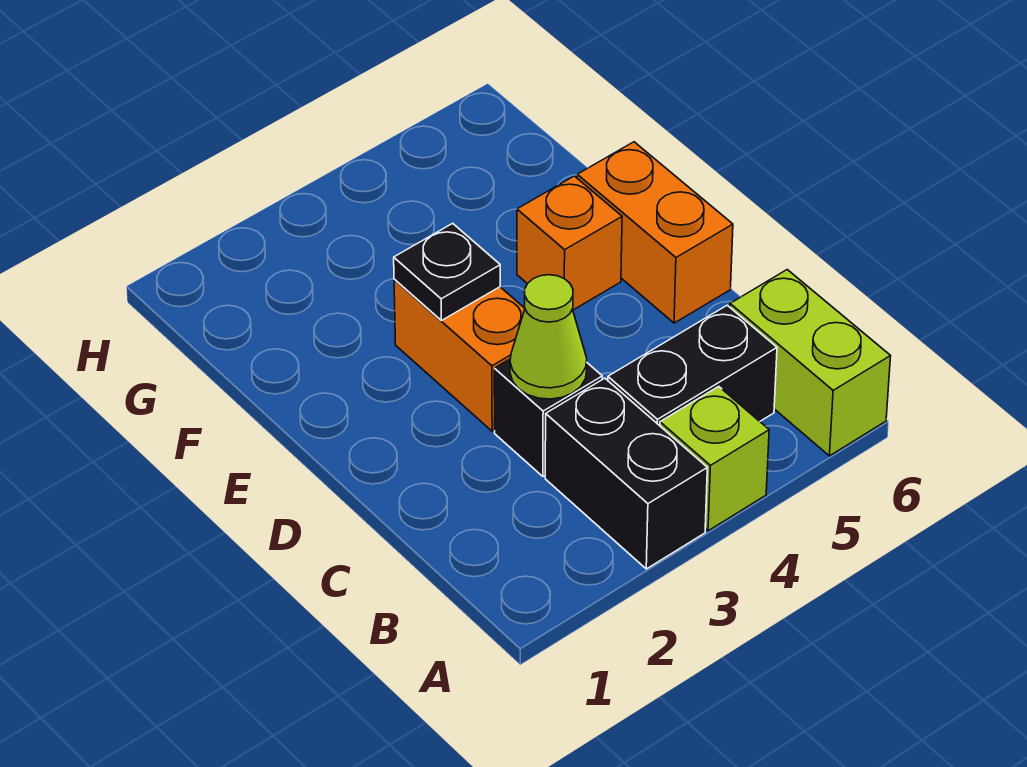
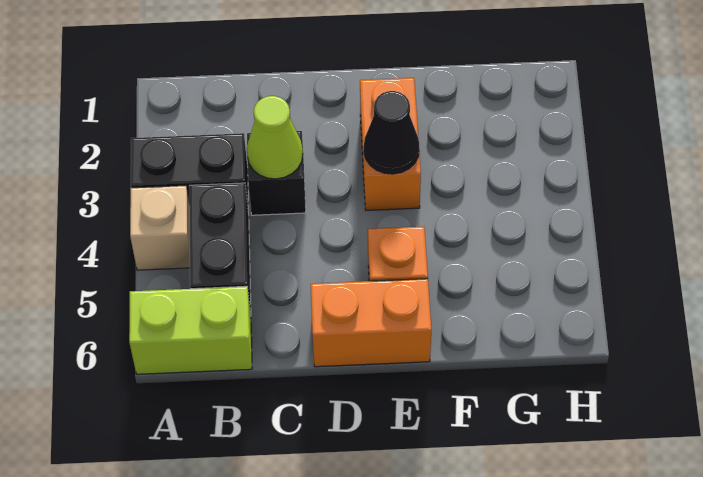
lime brick A4 level 1 -> tan brick A4 level 1
orange brick D3:E3 level 1 -> orange brick E2:E3 level 1
black plate E3 level 2 -> black cone E3 level 2

